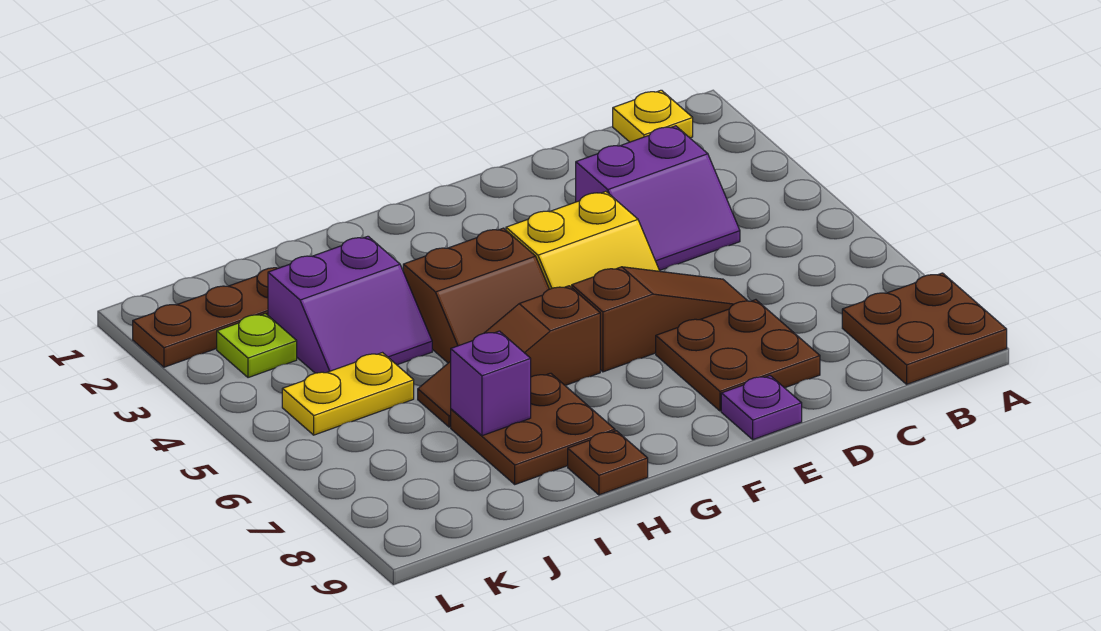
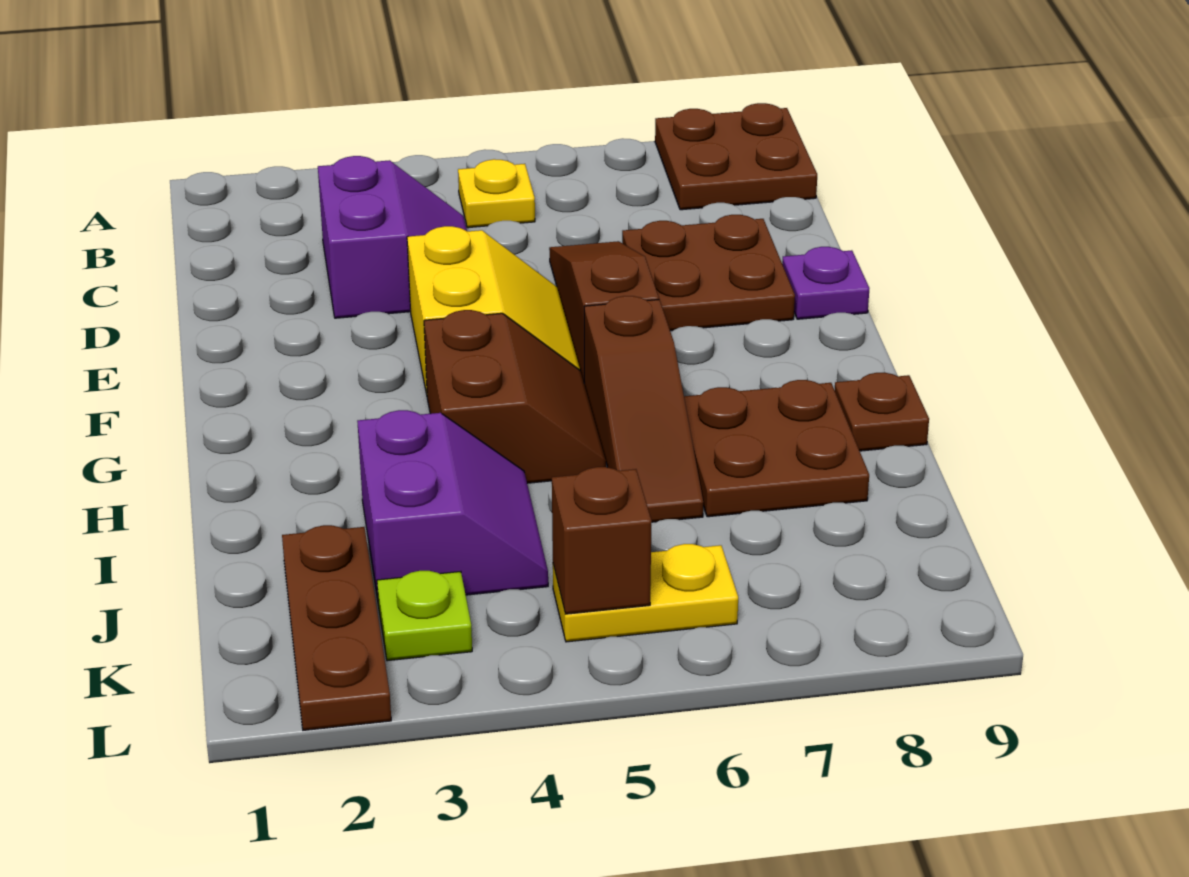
yellow plate B1 level 1 -> yellow plate B5 level 1
purple brick I7 level 2 -> none
yellow plate J5:K5 level 1 -> yellow plate K5:K6 level 1
none -> brown brick K5 level 2

